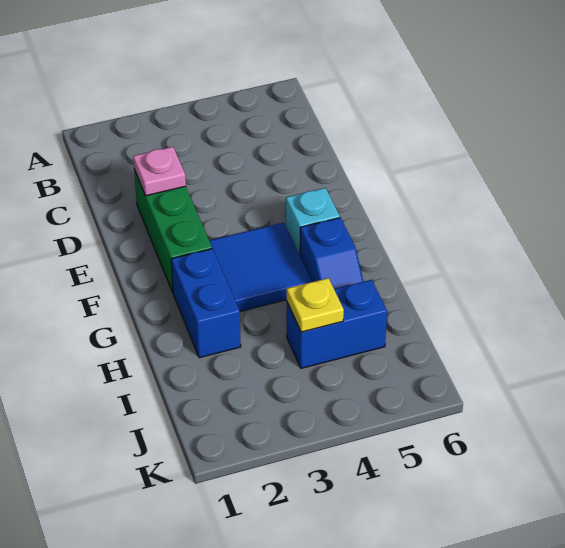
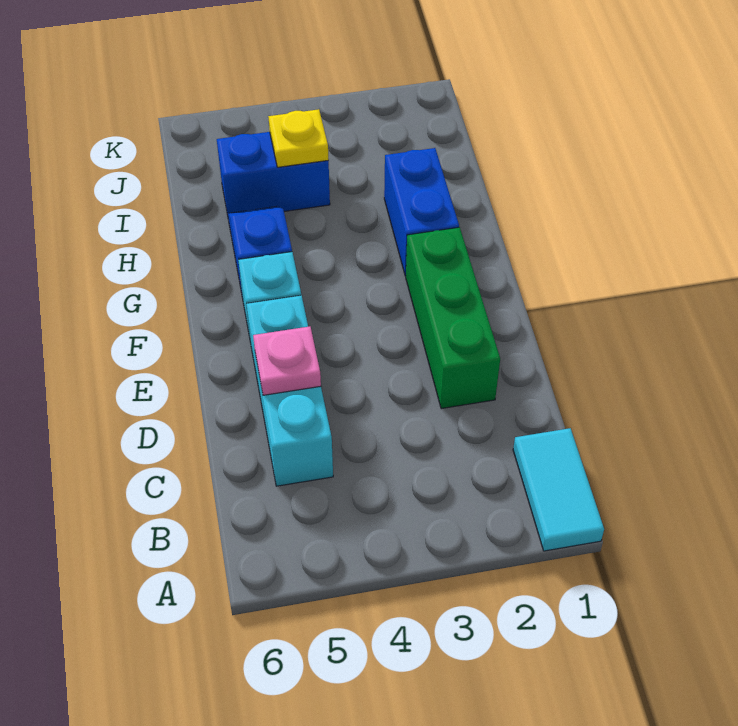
none -> cyan tile A1:B1 level 1
none -> cyan brick C5:E5 level 1
pink plate D2 level 2 -> pink plate D5 level 2
blue tile F3:G4 level 1 -> none

